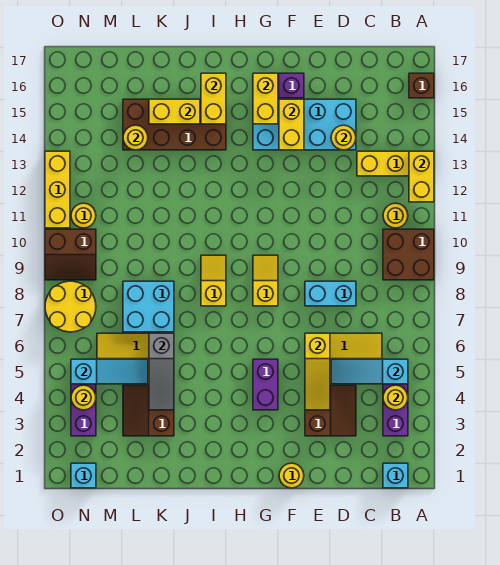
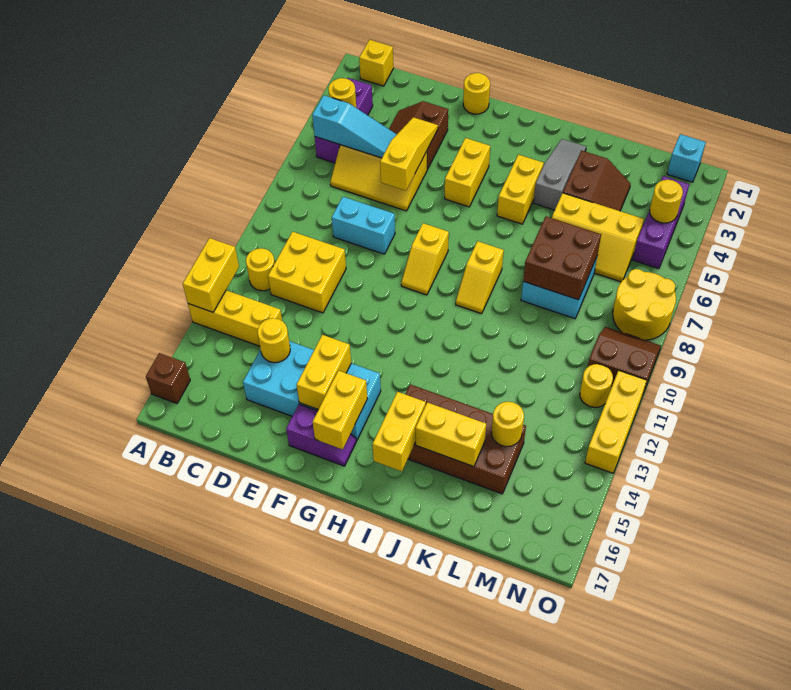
brown brick A9:B10 level 1 -> brown brick K7:L8 level 2
cyan brick B1 level 1 -> yellow brick B1 level 1
none -> yellow brick C10:D11 level 1
purple brick G4:G5 level 1 -> yellow brick G4:G5 level 1
none -> yellow brick I4:I5 level 1
grey slope K4:K6 level 2 top 6 -> grey slope J2:J4 level 1 top 4
cyan slope L5:N5 level 2 top N -> none

